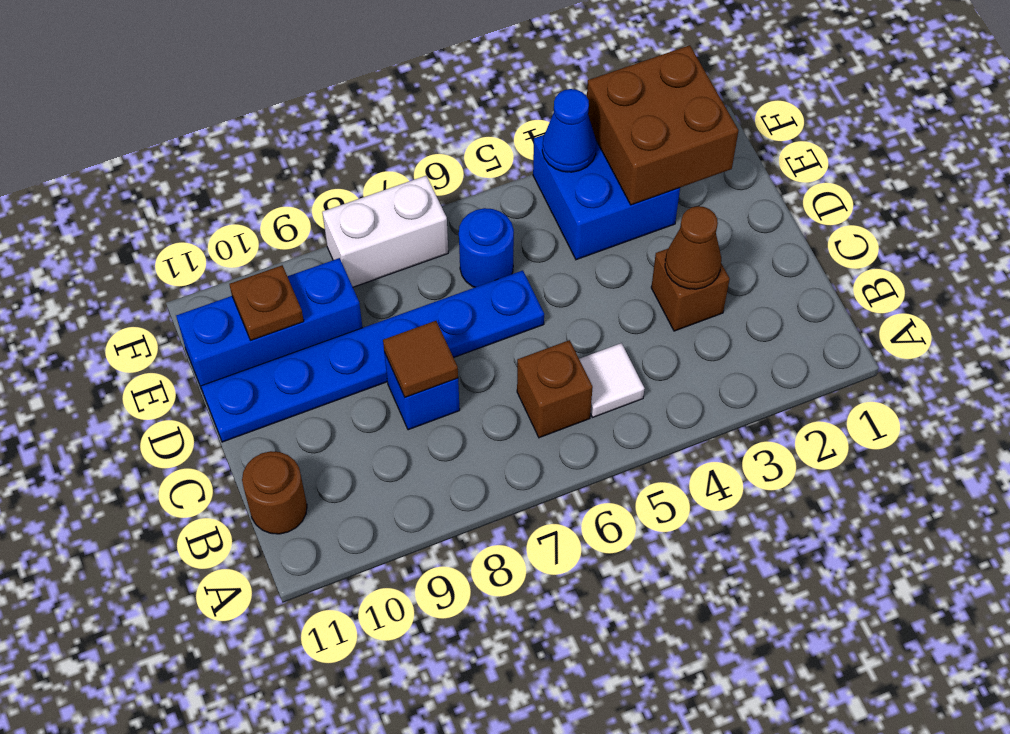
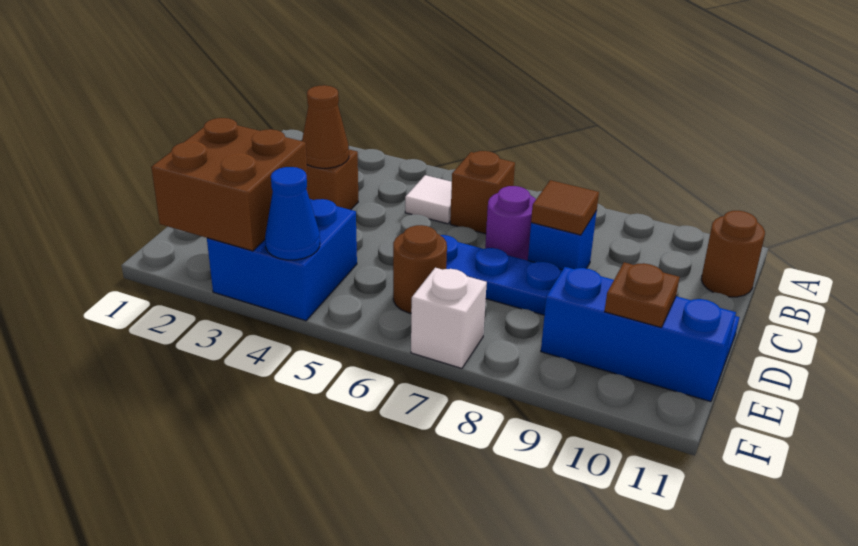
none -> purple round brick C7 level 1
blue round brick E6 level 1 -> brown round brick E6 level 1
white brick F7:F8 level 1 -> white brick F7 level 1

